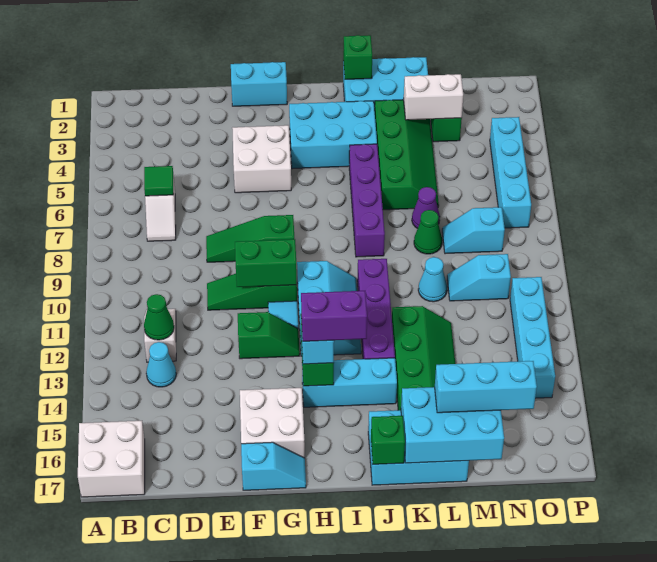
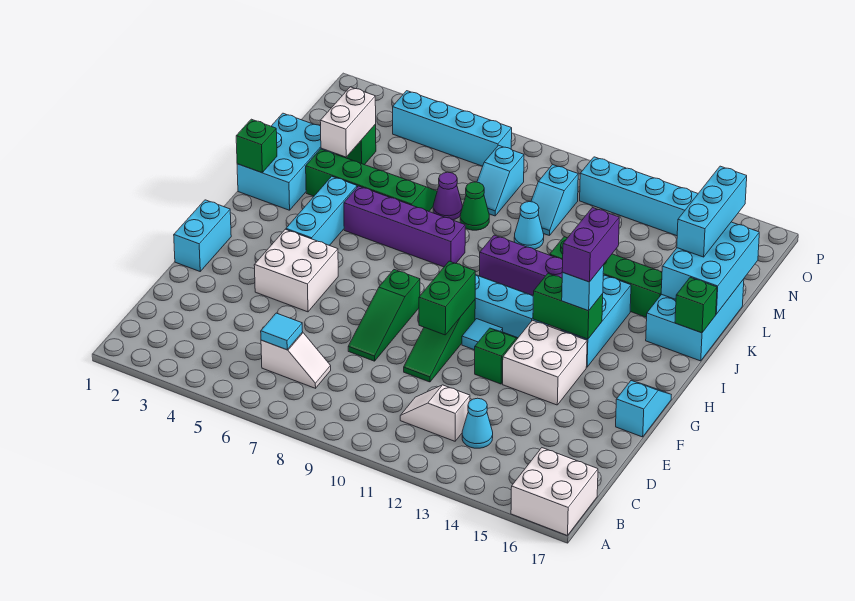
green tile C6 level 2 -> cyan tile C6 level 2
green cone C12 level 2 -> none
white brick F15:G16 level 1 -> white brick F13:G14 level 1
cyan brick H3:J4 level 1 -> cyan brick H4:J4 level 1

